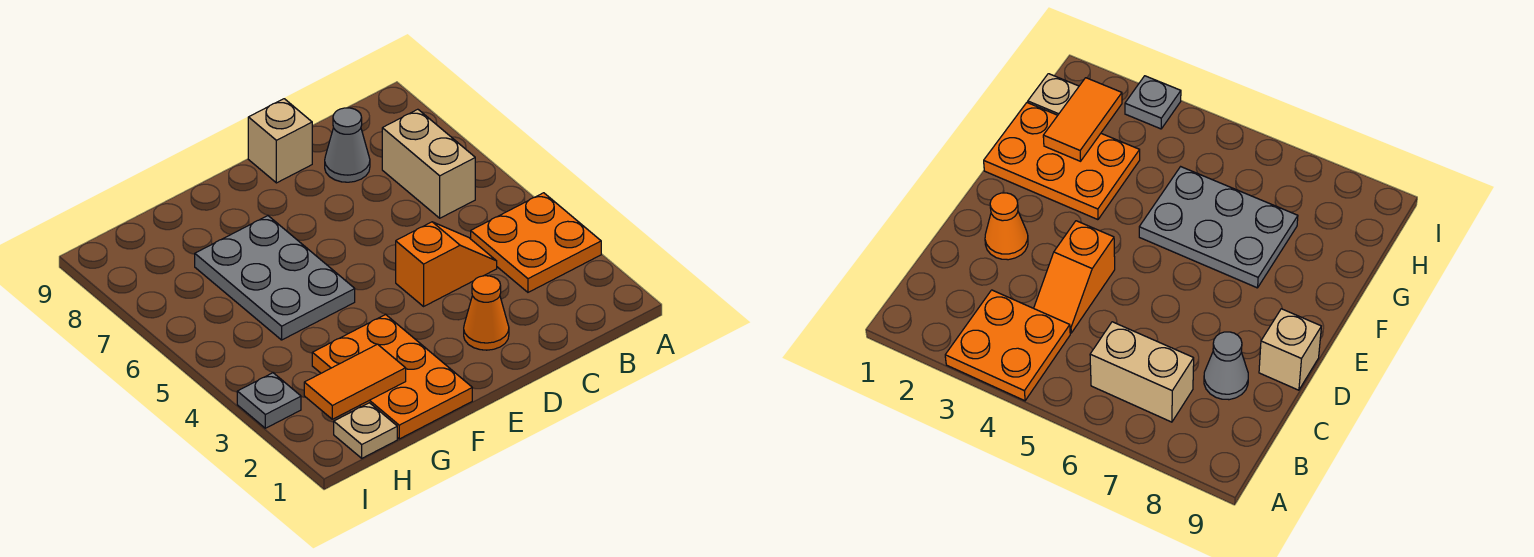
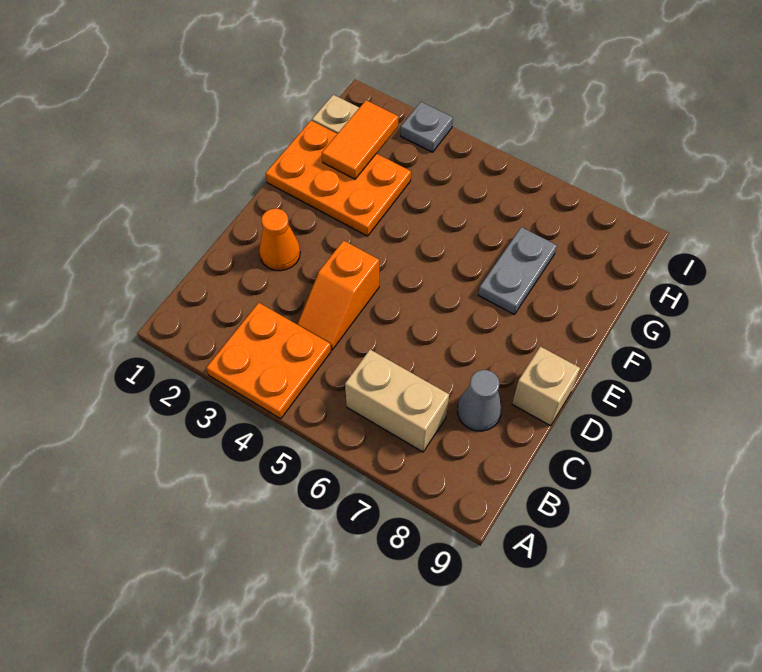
grey plate F5:G7 level 1 -> grey plate F7:G7 level 1

